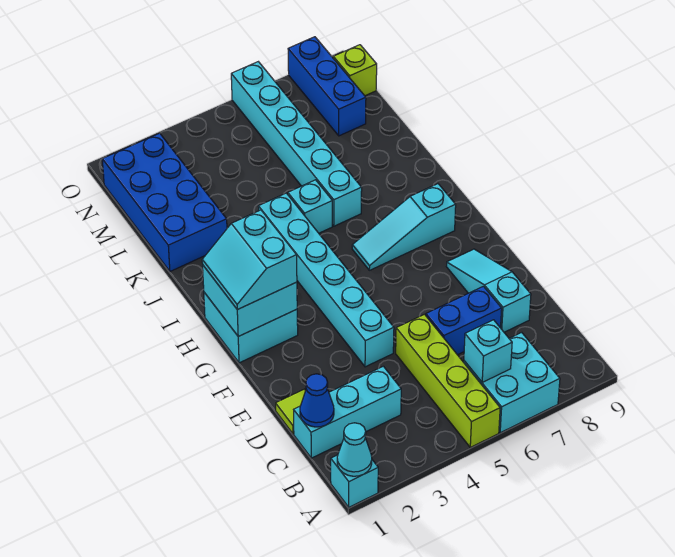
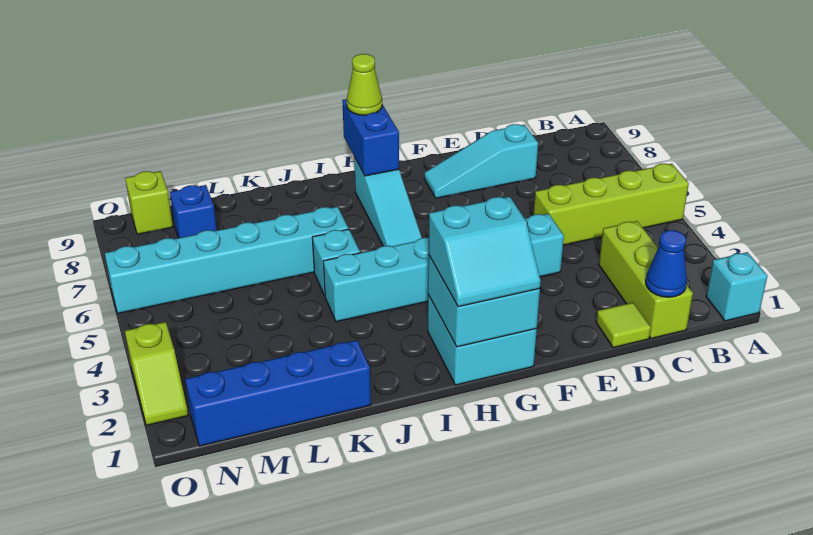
cyan cone A1 level 2 -> none
cyan brick A6:B7 level 1 -> none
cyan brick B6 level 2 -> none
cyan brick C1:C3 level 1 -> lime brick C1:C3 level 1
blue brick D6:D7 level 1 -> blue brick H8:H9 level 2
none -> lime cone H9 level 3
blue brick K1:N2 level 1 -> blue brick K1:N1 level 1
blue brick M8:O8 level 1 -> blue brick M8 level 1
none -> lime slope O2:O3 level 1 top 3

